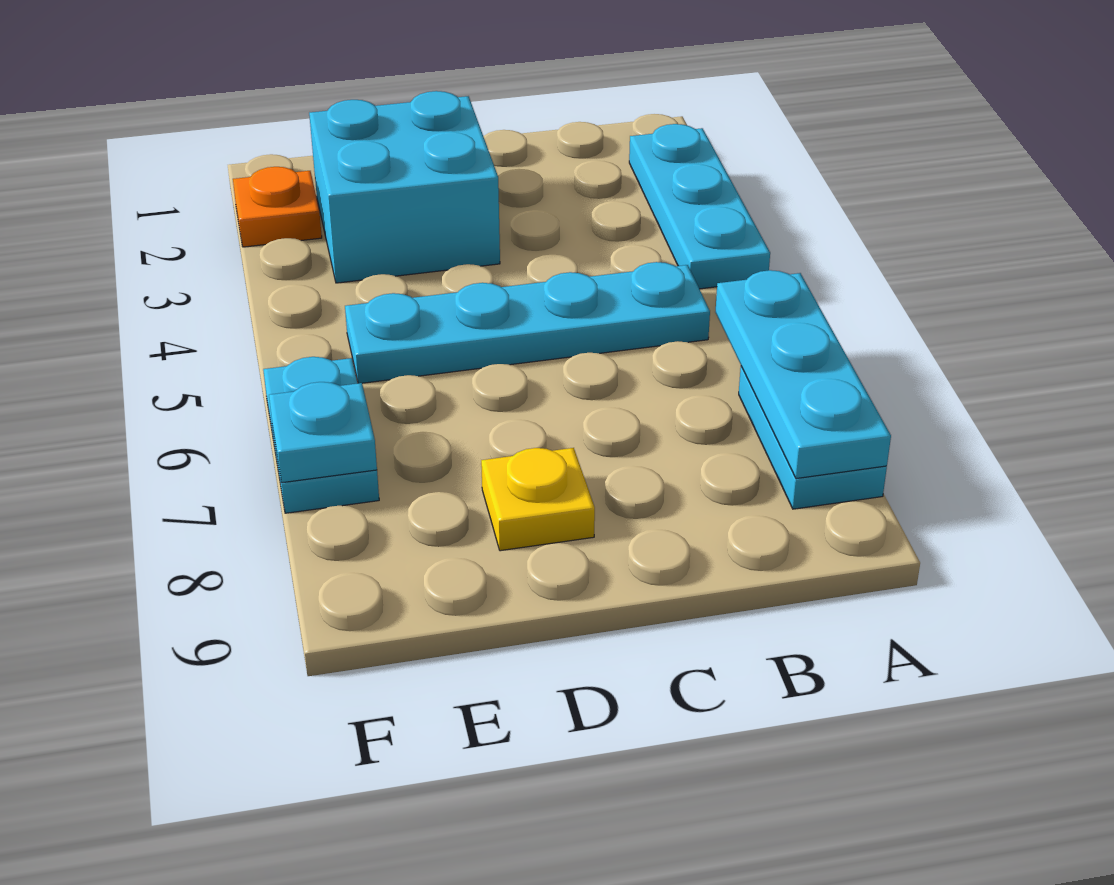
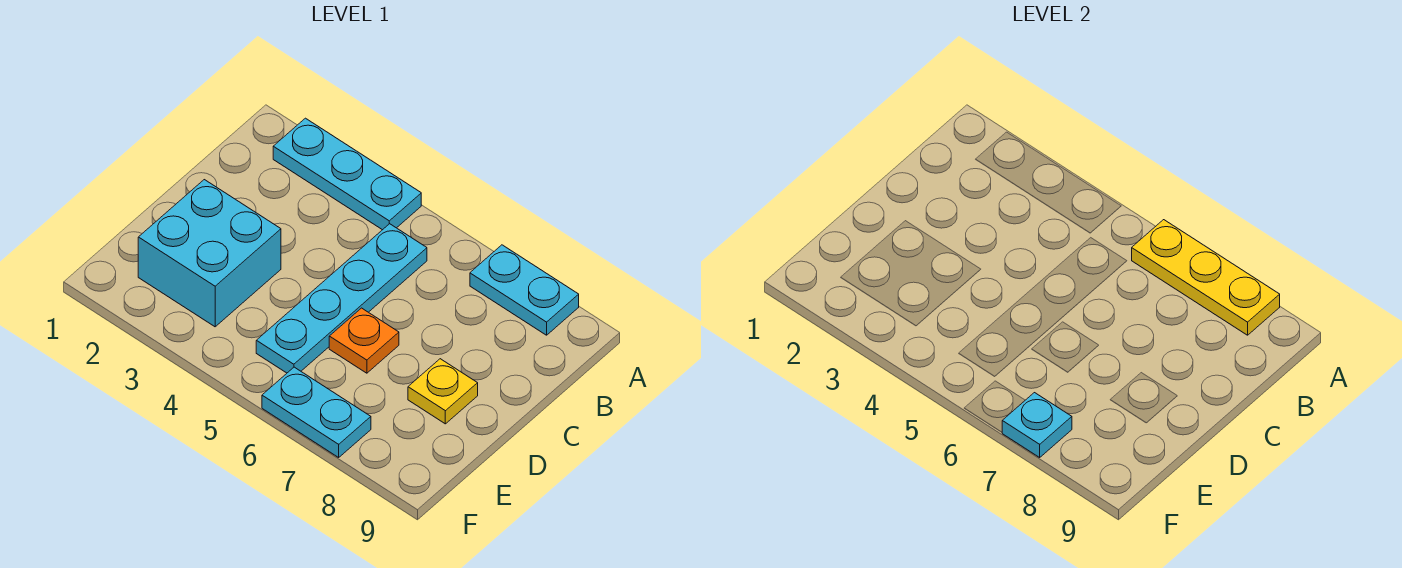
cyan plate A6:A8 level 2 -> yellow plate A6:A8 level 2
orange plate F2 level 1 -> orange plate D6 level 1

